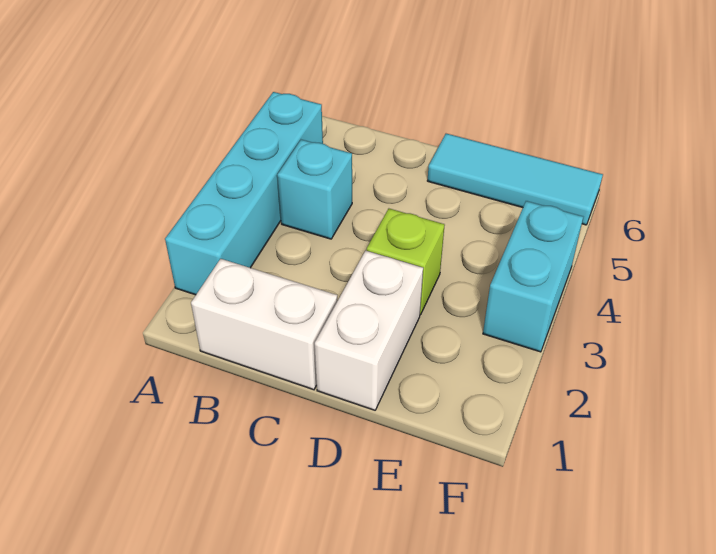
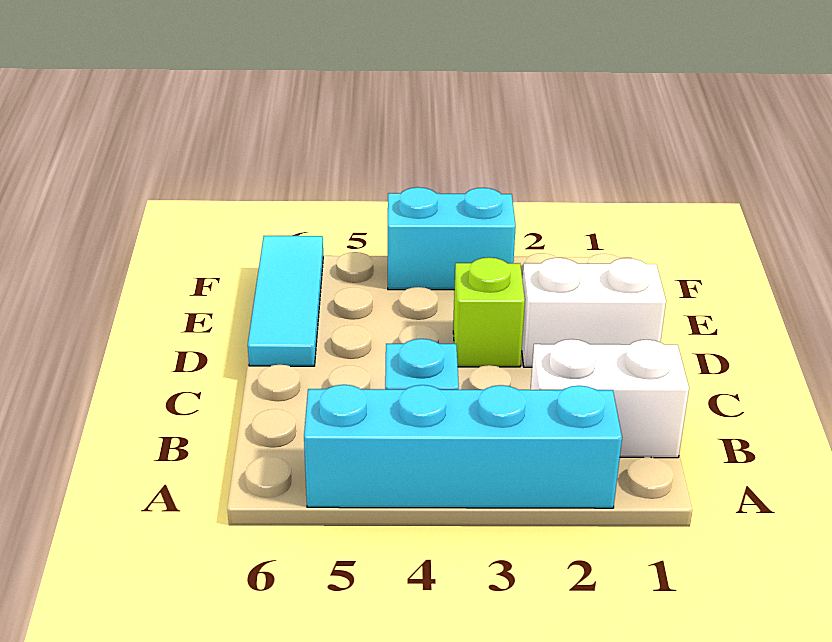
white brick B1:C1 level 1 -> white brick B1:B2 level 1

